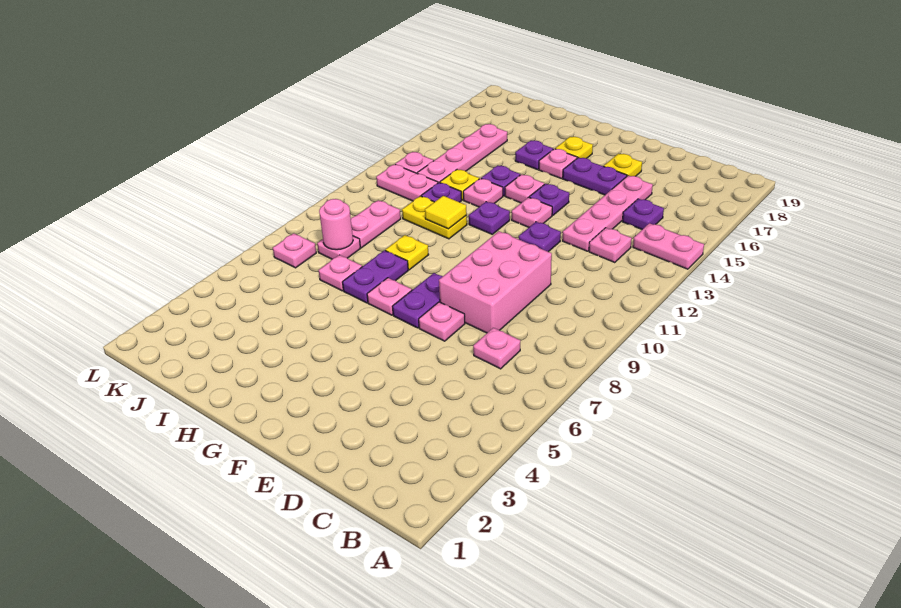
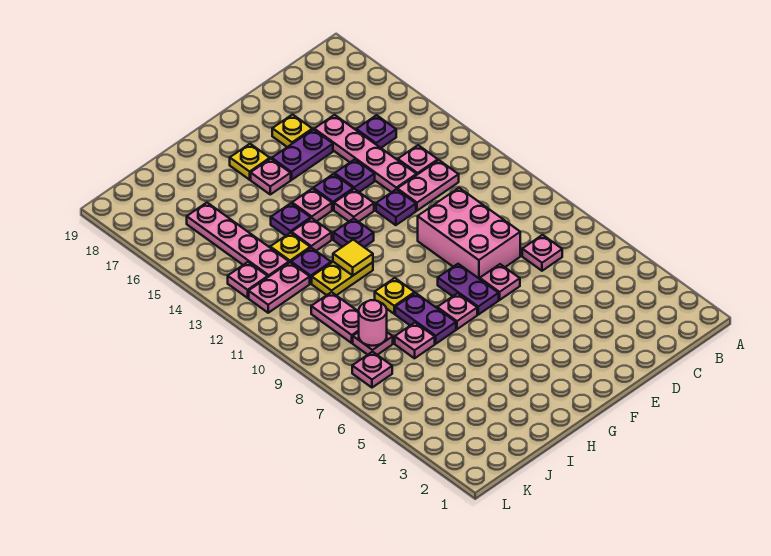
pink plate A14:B14 level 1 -> pink plate C12:D12 level 1
purple plate H16 level 1 -> purple plate E14 level 1

